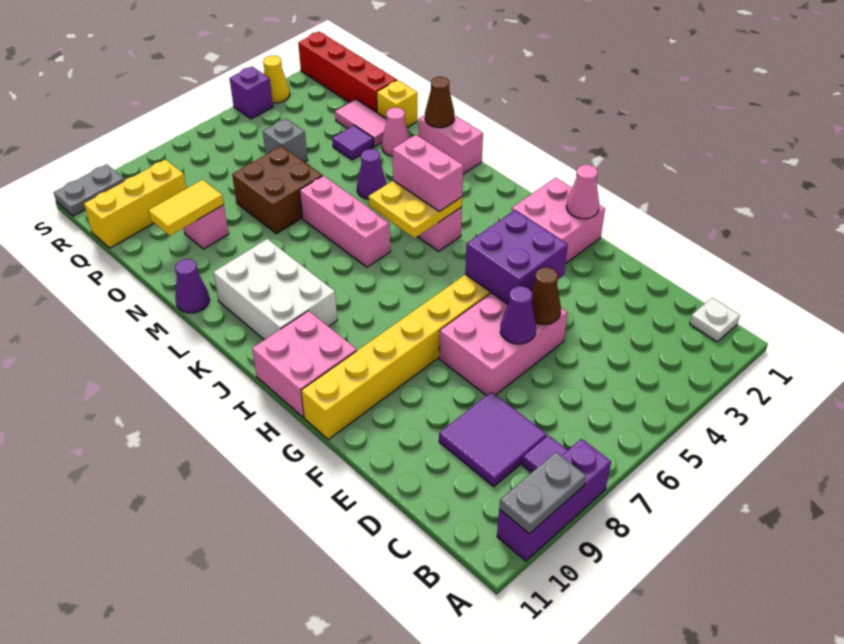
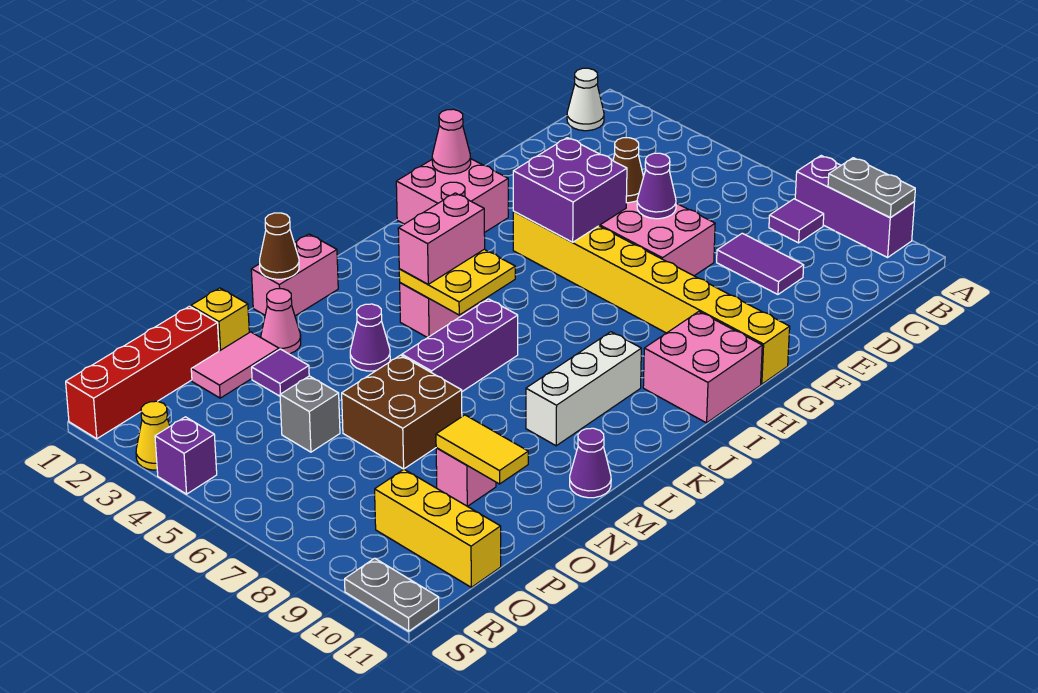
white plate B1 level 1 -> white cone B1 level 1
purple tile C8:D9 level 1 -> purple tile D8:D9 level 1
white brick J9:L10 level 1 -> white brick J9:L9 level 1
pink brick K6:M6 level 1 -> purple brick K6:M6 level 1

